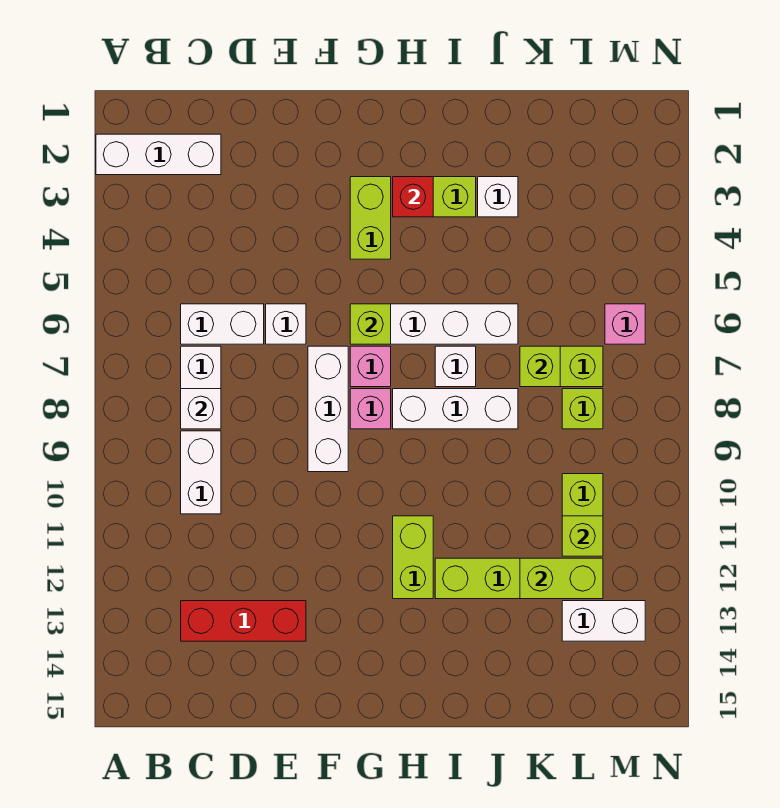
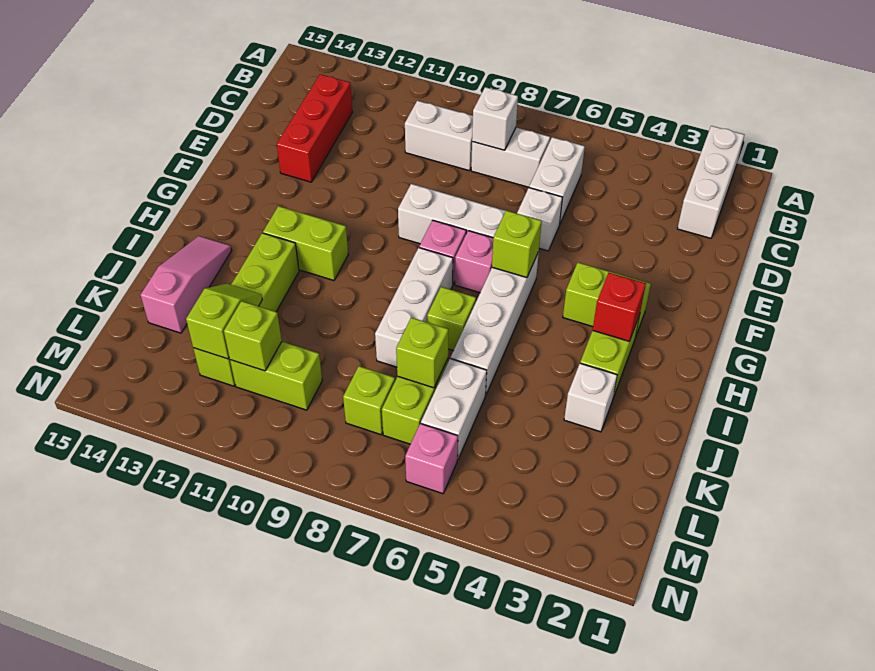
white brick I7 level 1 -> lime brick I7 level 1
none -> pink slope I14:K14 level 1 top K
lime brick K12:L12 level 2 -> lime slope K12:L12 level 2 top L
white brick L13:M13 level 1 -> white brick K6:L6 level 1

